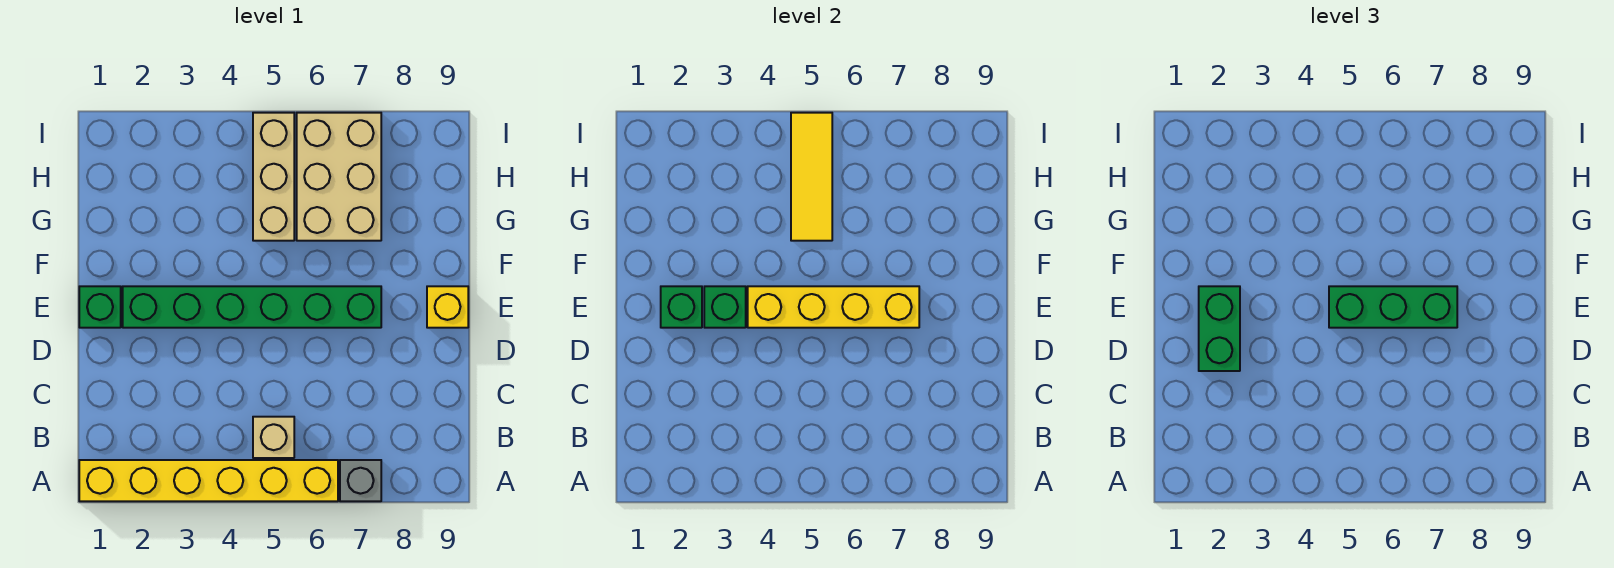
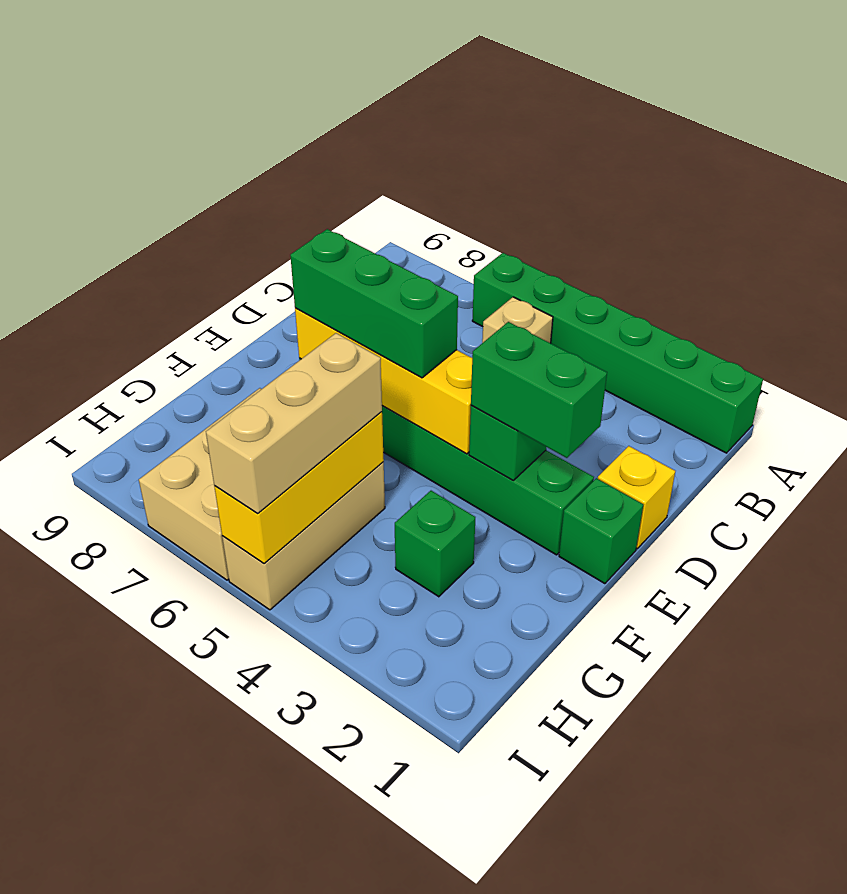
yellow brick A1:A6 level 1 -> green brick A1:A6 level 1
grey brick A7 level 1 -> none
green brick D2:E2 level 3 -> green brick E2:E3 level 3
green brick E2 level 2 -> green brick G3 level 1
yellow brick E9 level 1 -> yellow brick D1 level 1
yellow tile G5:I5 level 2 -> yellow brick G5:I5 level 2
none -> tan brick G5:I5 level 3

